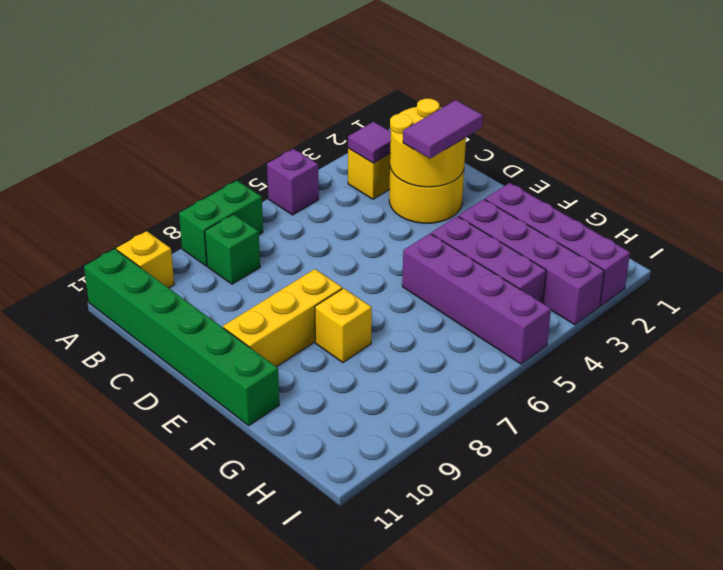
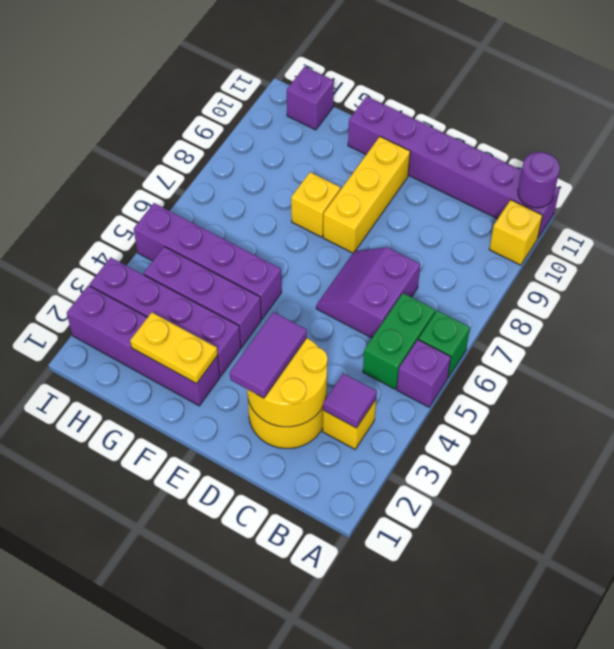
green brick A7:A8 level 1 -> green brick B5:B6 level 1
green brick A11:F11 level 1 -> purple brick A11:F11 level 1
none -> purple round brick A11 level 2
green brick B8 level 1 -> green brick A6 level 1
none -> purple slope C6:D7 level 1 top C
none -> yellow plate F2:G2 level 2
none -> purple brick H11 level 1

